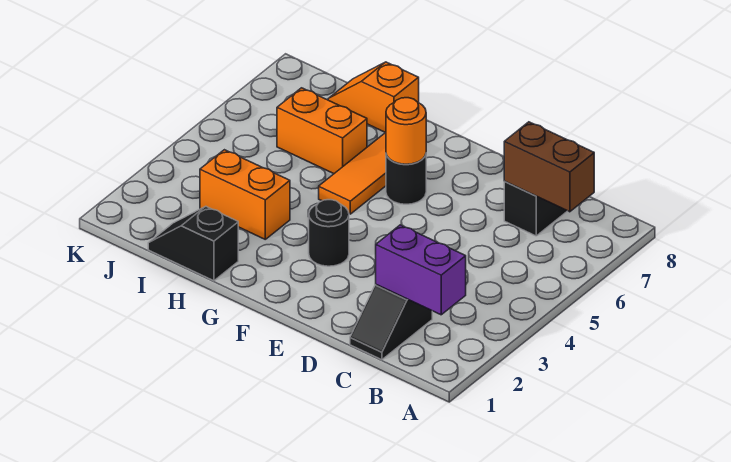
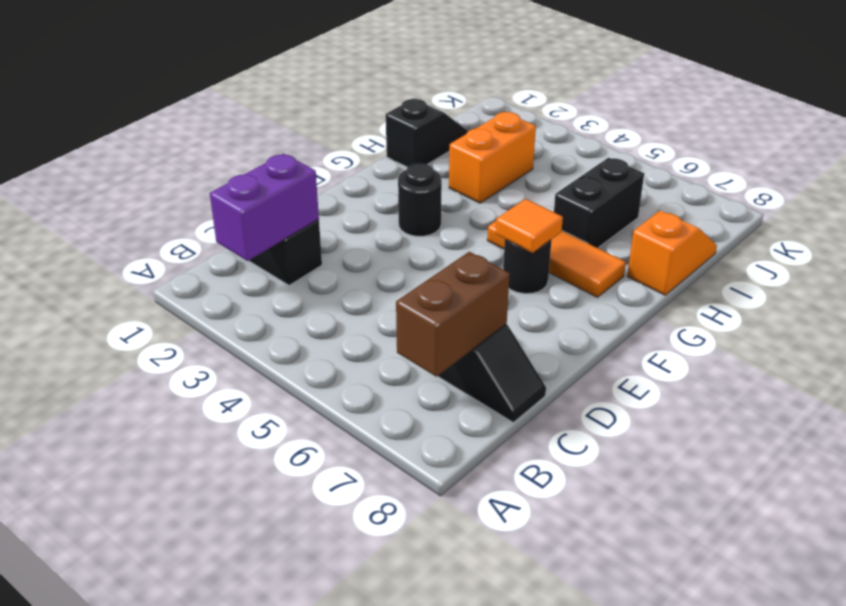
orange round brick F6 level 2 -> orange tile F6 level 2
orange brick H6:I6 level 1 -> black brick H6:I6 level 1

